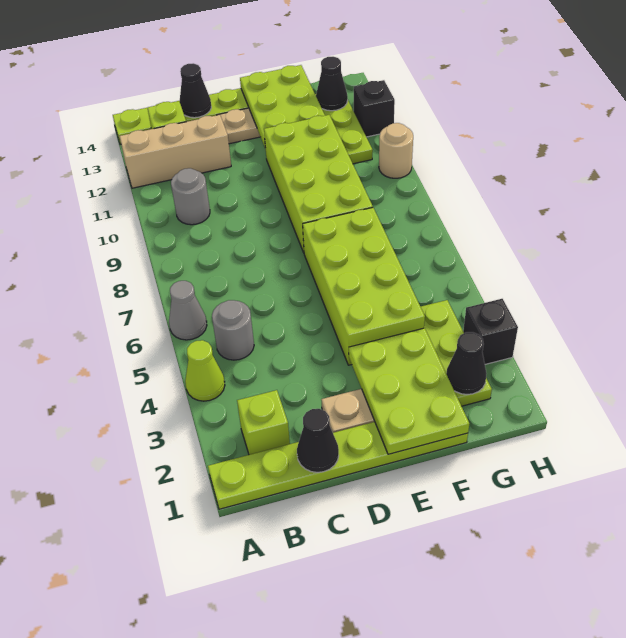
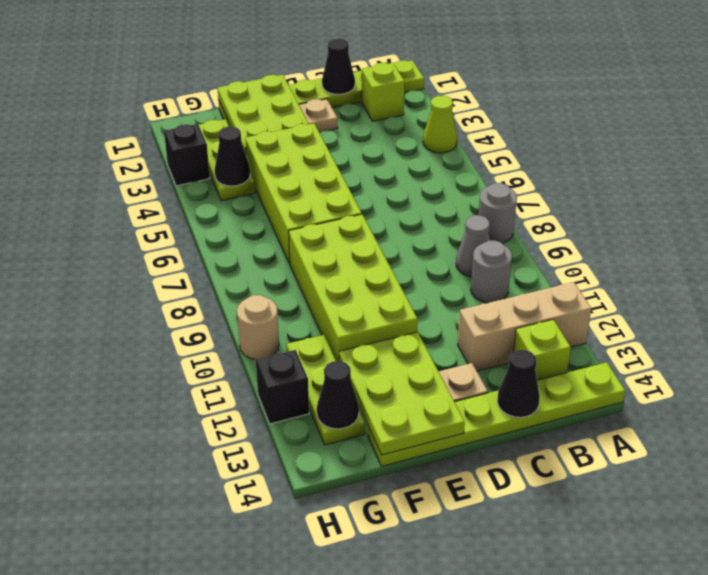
grey cone A6 level 1 -> grey cone B9 level 1
grey round brick B5 level 1 -> grey round brick A8 level 1
black cone G2 level 2 -> black cone G4 level 2

